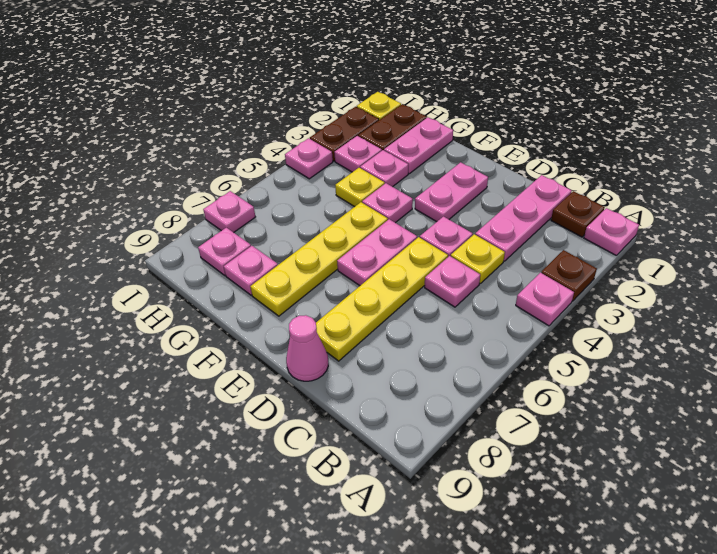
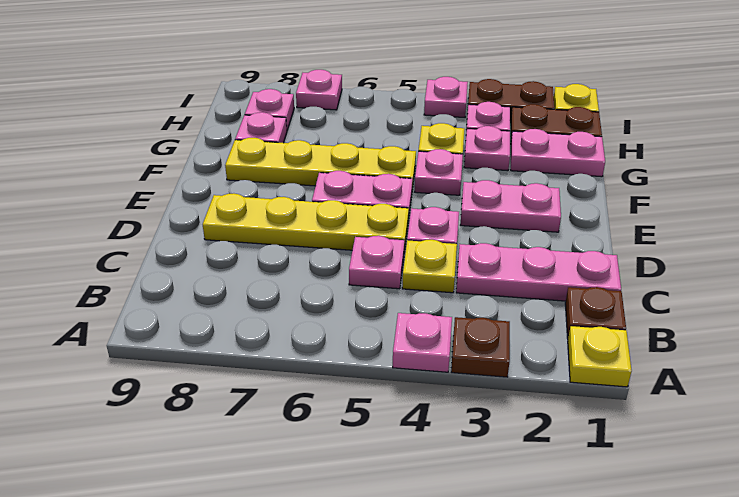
pink plate A1 level 1 -> yellow plate A1 level 1
pink cone D9 level 1 -> none

